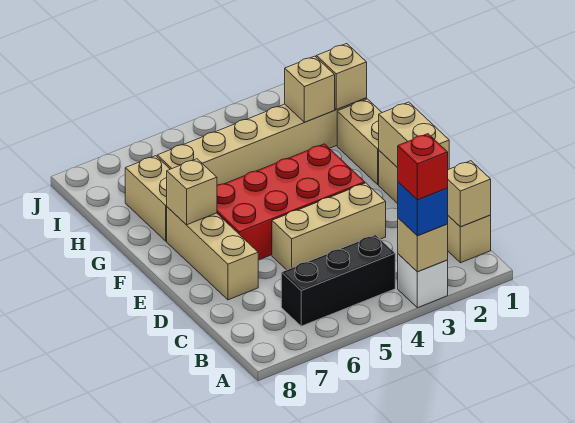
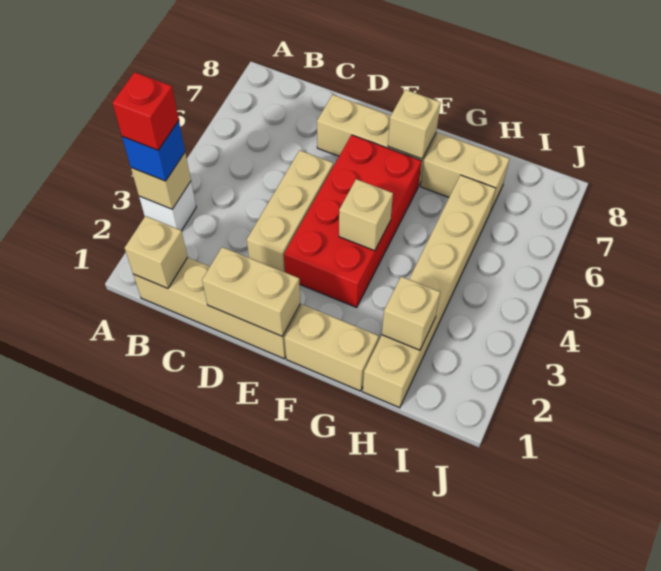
black brick B4:B6 level 1 -> none
tan brick H1 level 2 -> tan brick F4 level 2

